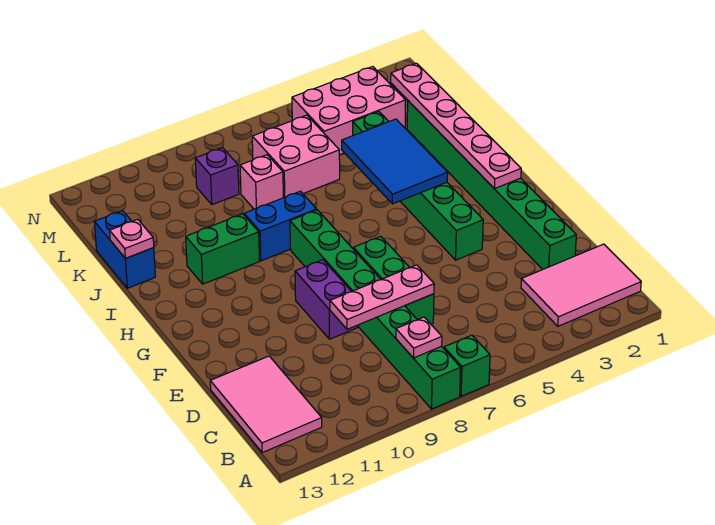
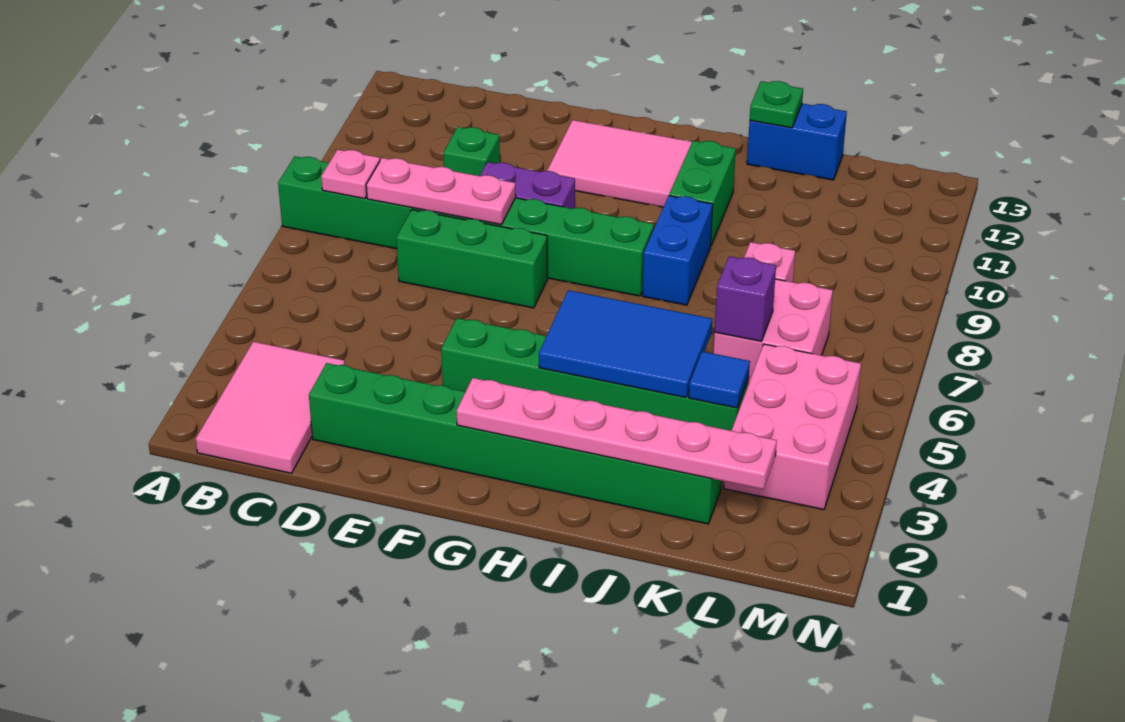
green brick A7 level 1 -> green brick D10 level 1
pink tile B12:D13 level 1 -> pink tile F11:H12 level 1
pink plate D7:D9 level 2 -> pink plate C8:E8 level 2
pink plate J13 level 2 -> green plate J13 level 2
none -> blue tile K4 level 2
purple brick L9 level 1 -> purple brick K6 level 2

